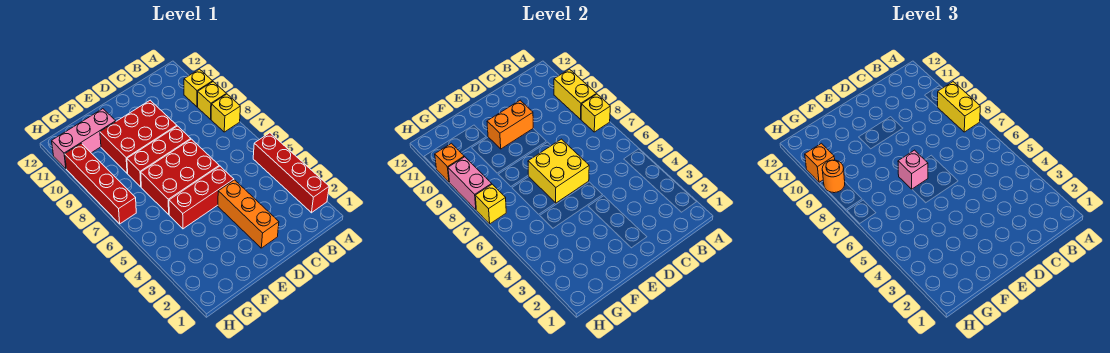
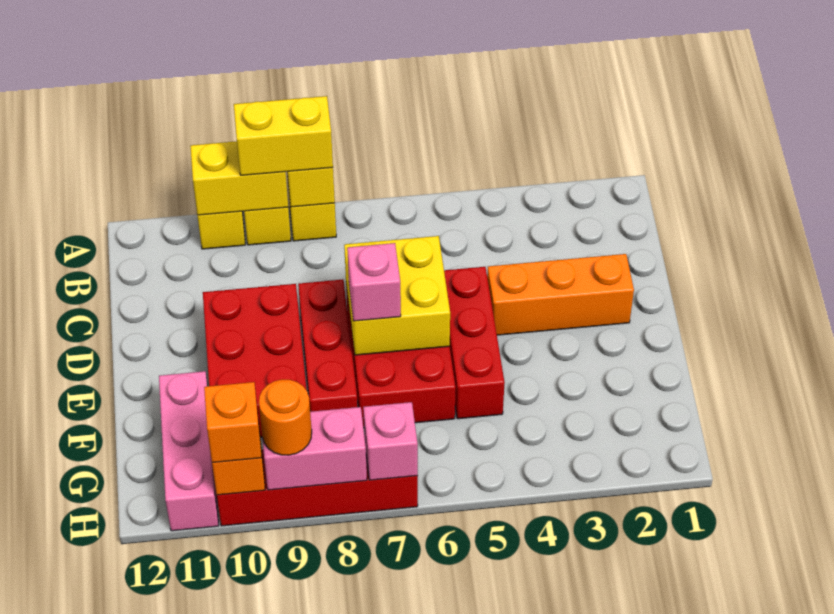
red brick A2:A5 level 1 -> none
orange brick D10:E10 level 2 -> none
yellow brick H7 level 2 -> pink brick H7 level 2

